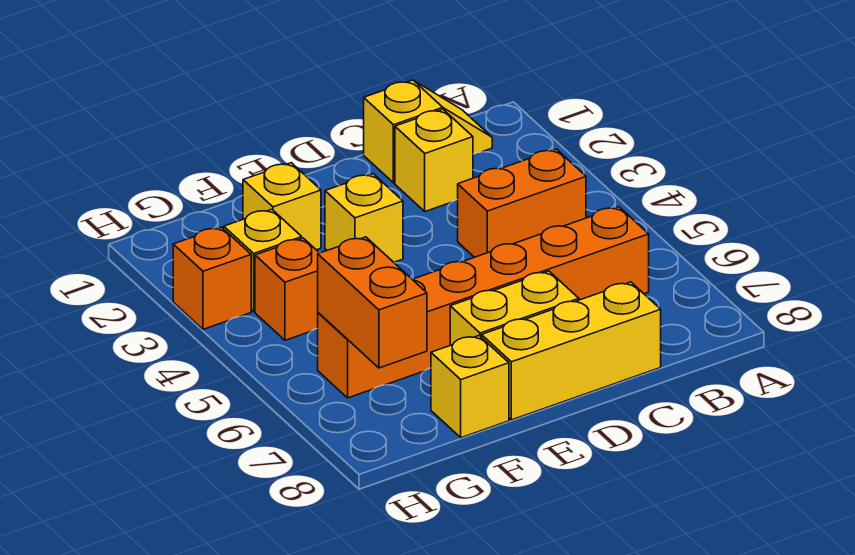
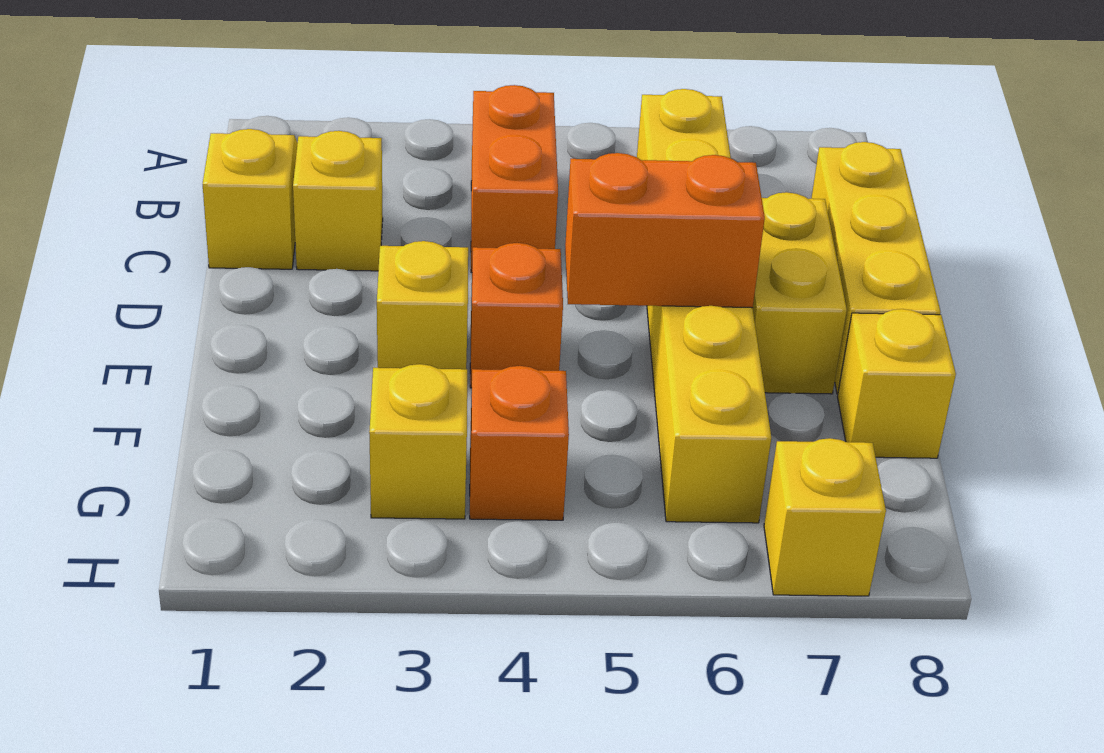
orange brick B6:G6 level 1 -> yellow brick B6:G6 level 1
yellow brick F2 level 1 -> yellow brick H7 level 1
orange brick G6:G7 level 2 -> orange brick E5:E6 level 2
orange brick H3 level 1 -> orange brick E4 level 1

